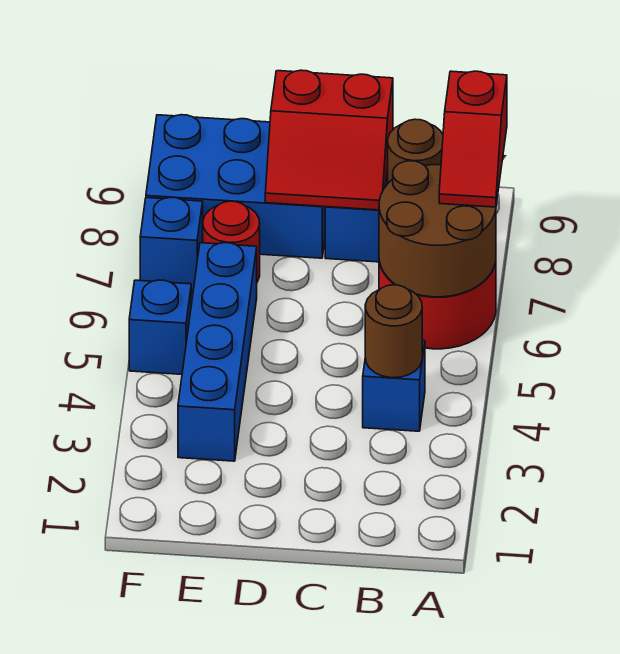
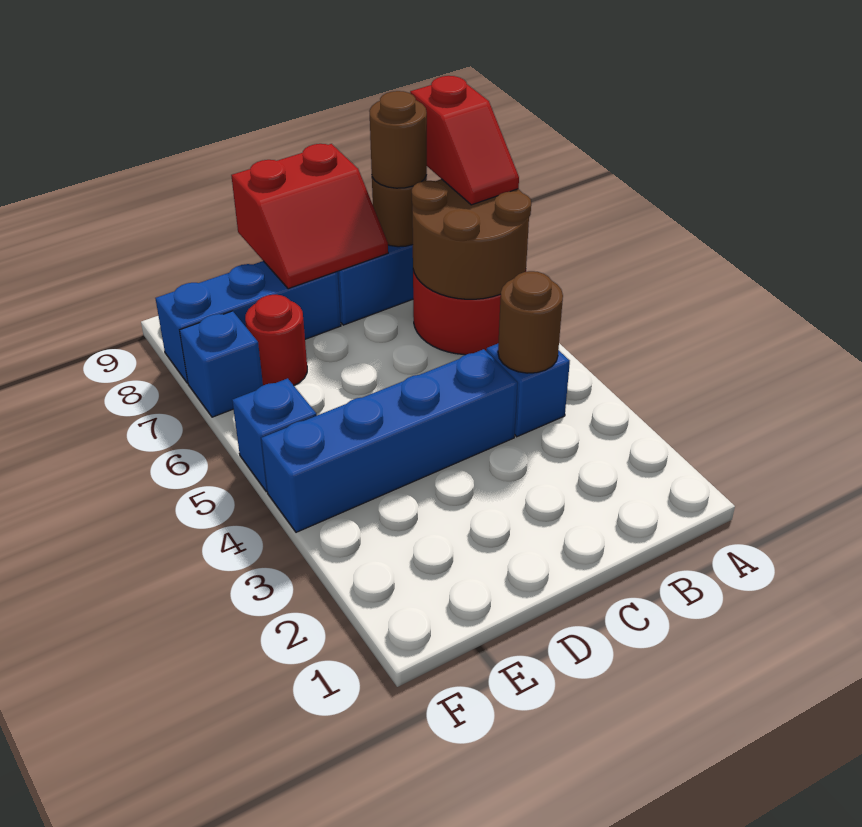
none -> brown round brick B8 level 3
blue brick D8:F9 level 1 -> blue brick D8:F8 level 1
blue brick E3:E6 level 1 -> blue brick C4:F4 level 1

